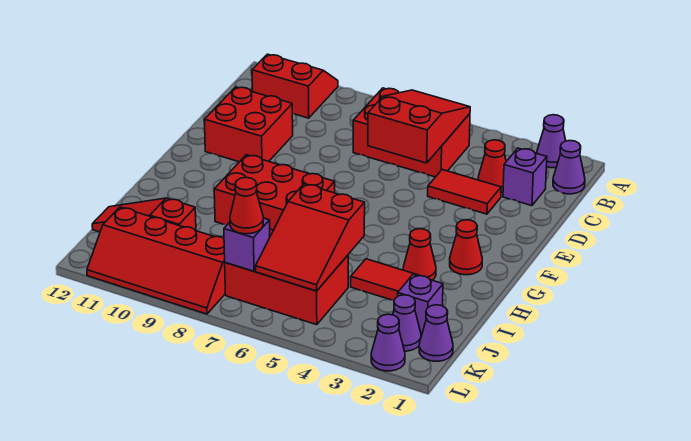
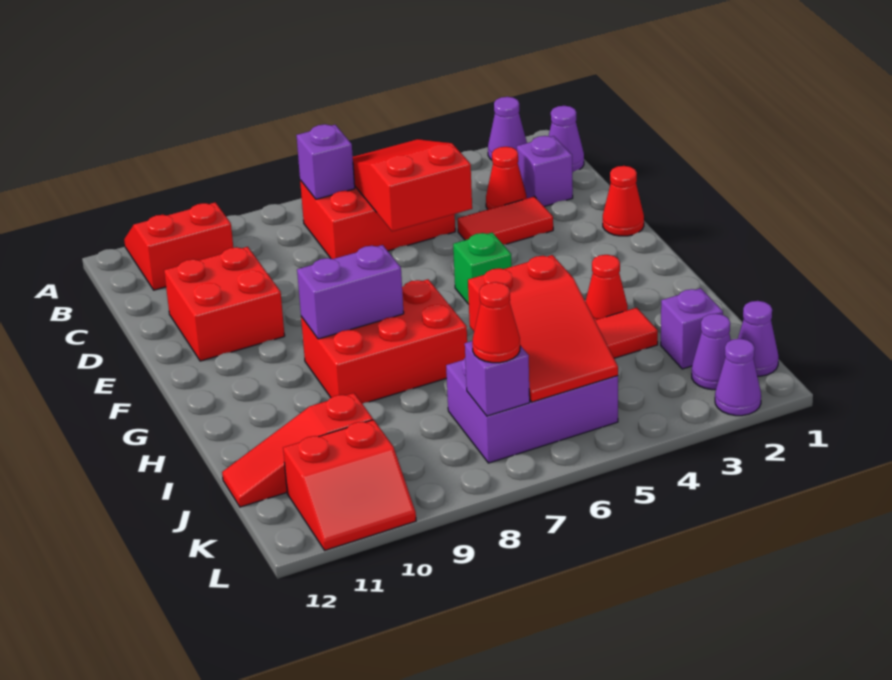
none -> purple brick B7 level 2
none -> green brick F5 level 1
red cone G2 level 1 -> red cone E1 level 1
none -> purple brick G8:G9 level 2
red brick J5:K7 level 1 -> purple brick J5:K7 level 1
red slope K8:L11 level 1 top K -> red slope K10:L11 level 1 top K

